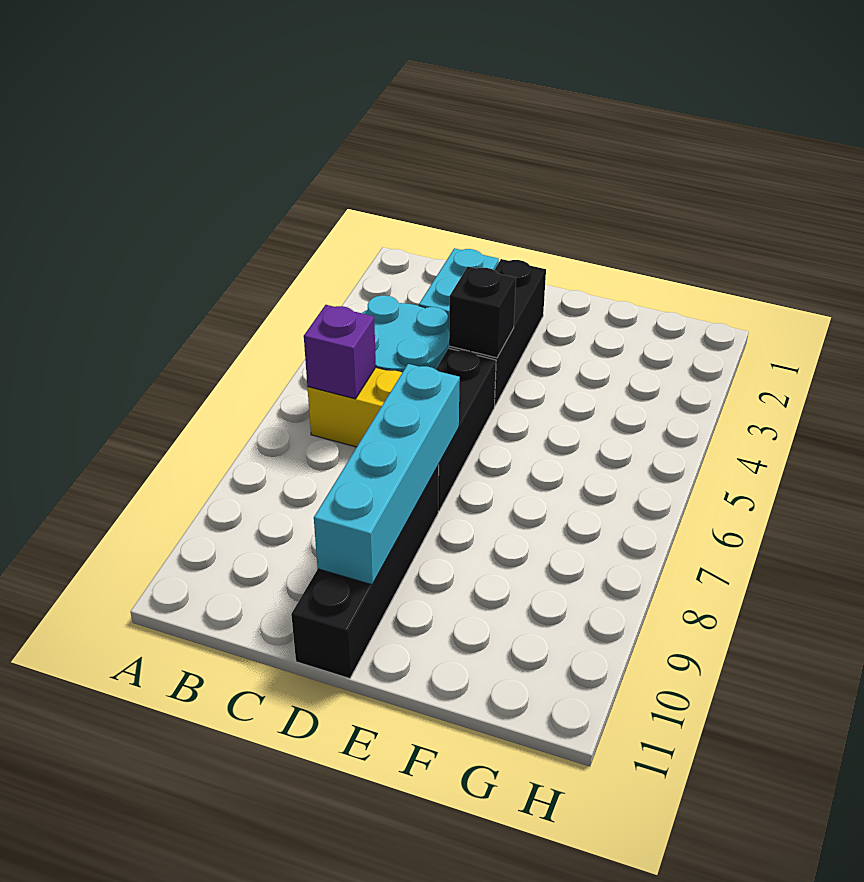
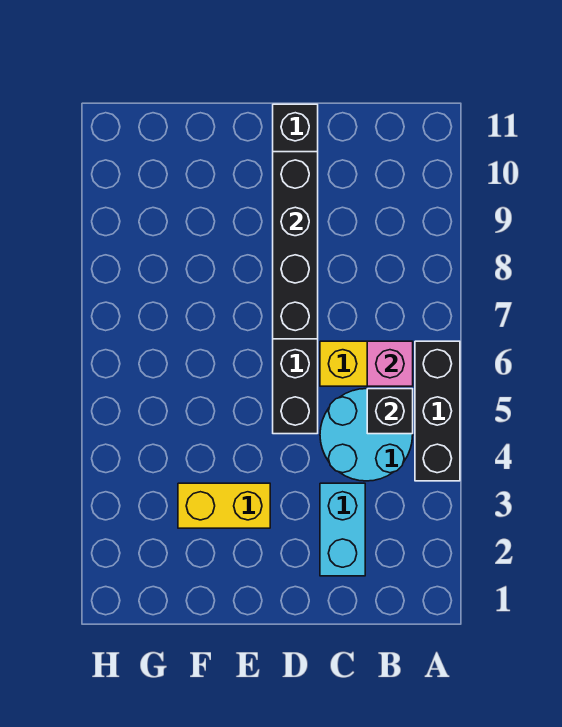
purple brick B6 level 2 -> pink brick B6 level 2
black brick D2:D4 level 1 -> black brick A4:A6 level 1
black brick D4 level 2 -> black brick B5 level 2
cyan brick D7:D10 level 2 -> black brick D7:D10 level 2
none -> yellow brick E3:F3 level 1

